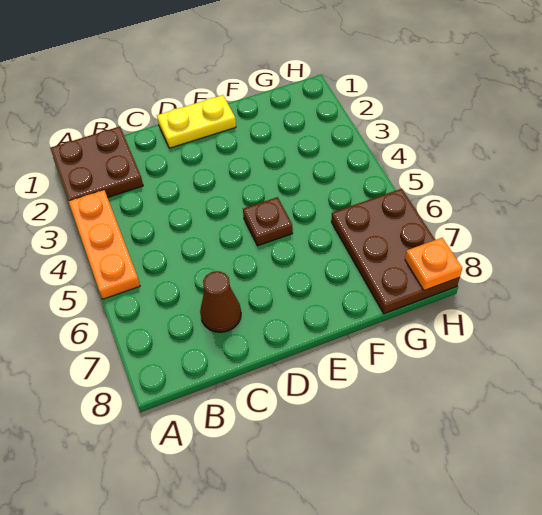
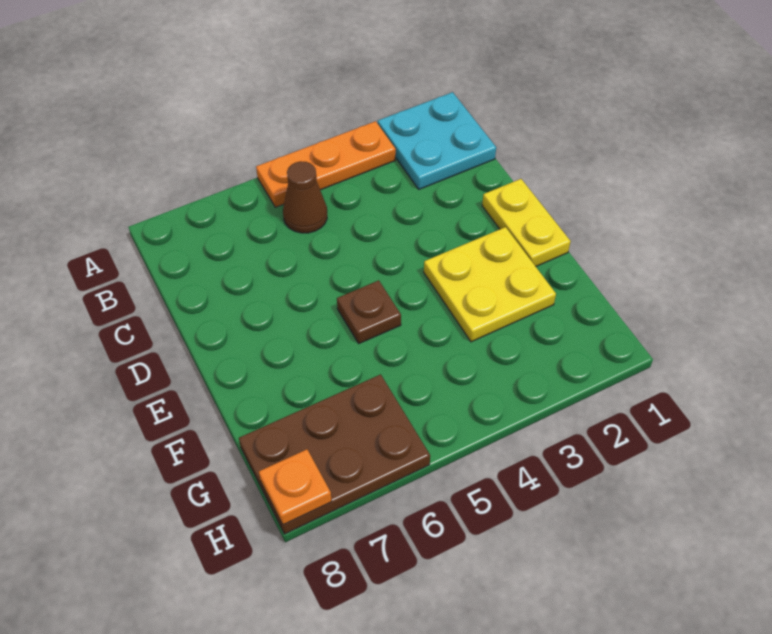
brown plate A1:B2 level 1 -> cyan plate A1:B2 level 1
brown cone C7 level 1 -> brown cone B5 level 1
none -> yellow plate E2:F3 level 1

